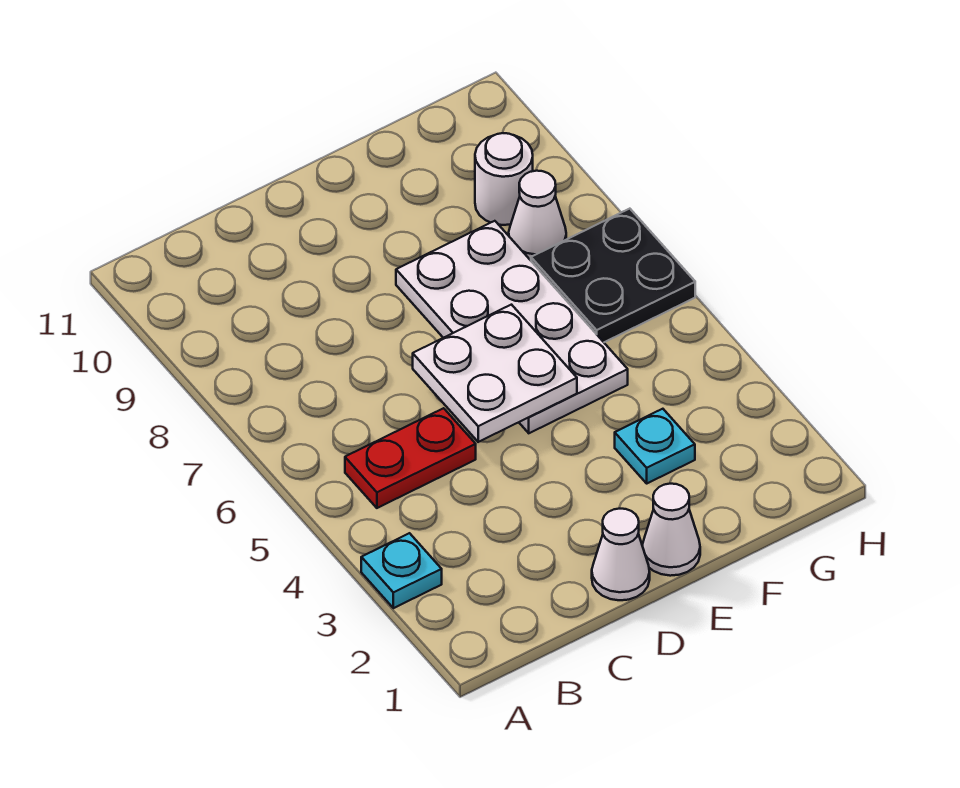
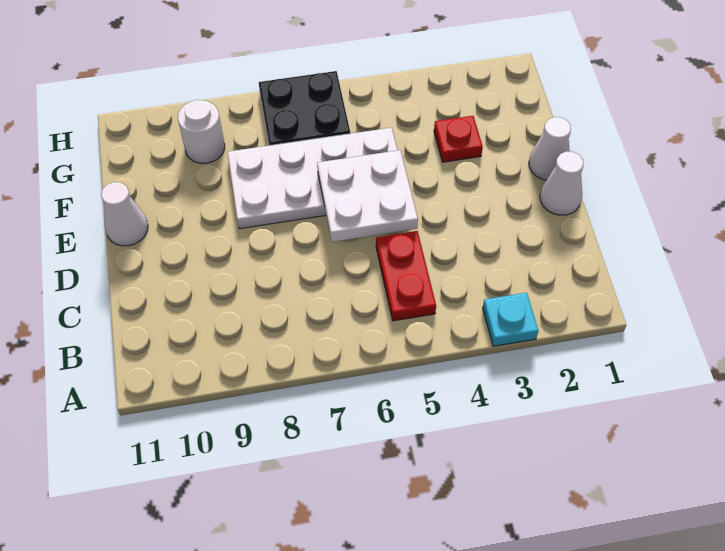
cyan plate F3 level 1 -> red plate F3 level 1
white cone G8 level 1 -> white cone E11 level 1

